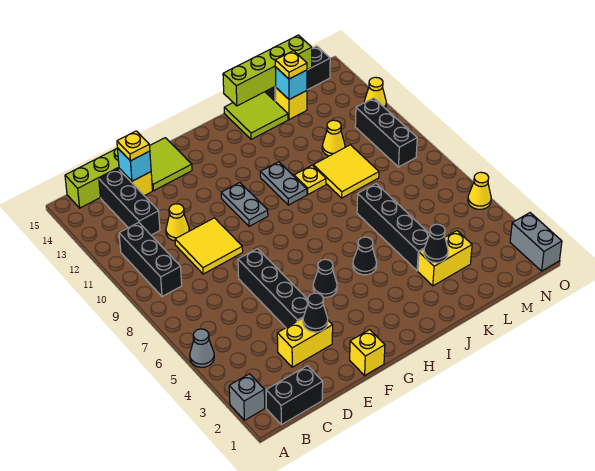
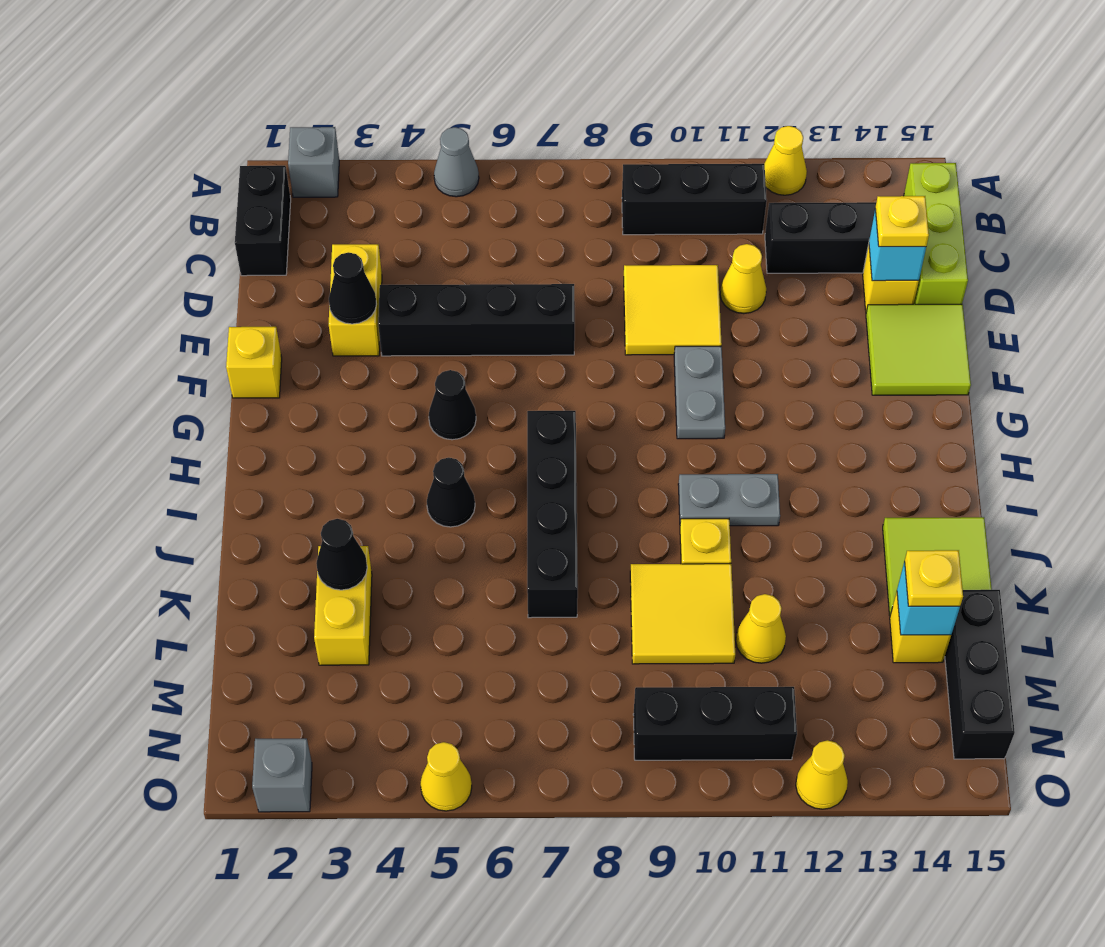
none -> yellow cone A12 level 1
grey plate G10:G11 level 1 -> grey plate F10:G10 level 1
lime brick J15:M15 level 2 -> none
black brick K4:K7 level 1 -> black brick H7:K7 level 1
grey brick O1:O2 level 1 -> grey brick O2 level 1

